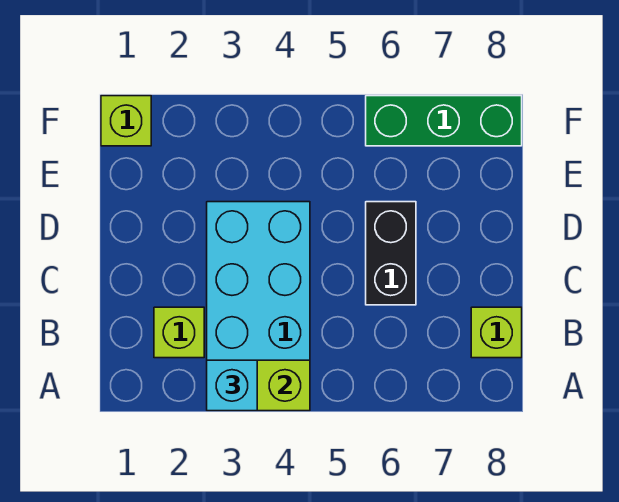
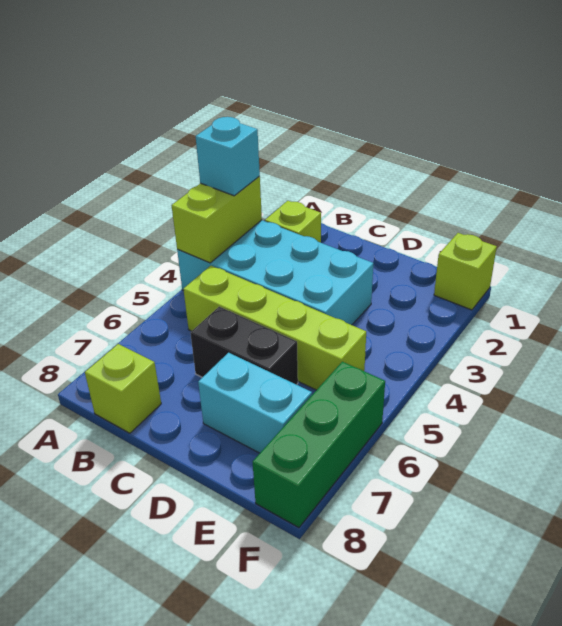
none -> lime brick B5:E5 level 1
none -> cyan brick D7:E7 level 1

